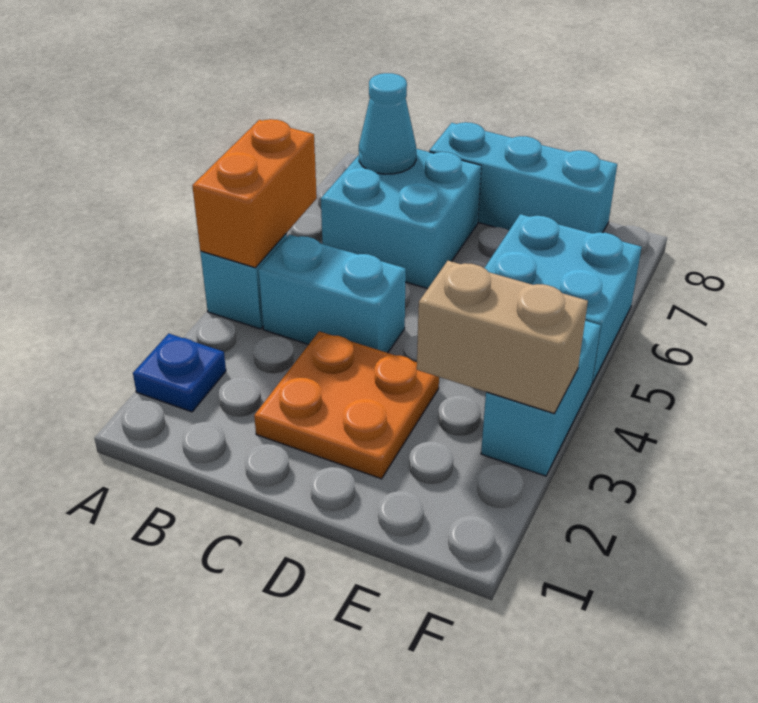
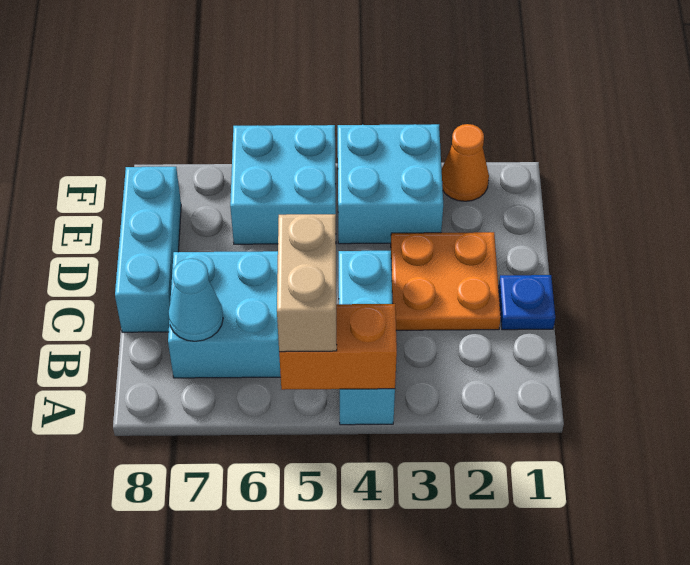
blue plate A2 level 1 -> blue plate C1 level 1
tan brick E3:F3 level 2 -> tan brick A5:B5 level 3
none -> orange cone F2 level 1
cyan brick F3:F4 level 1 -> cyan brick E3:F4 level 1

